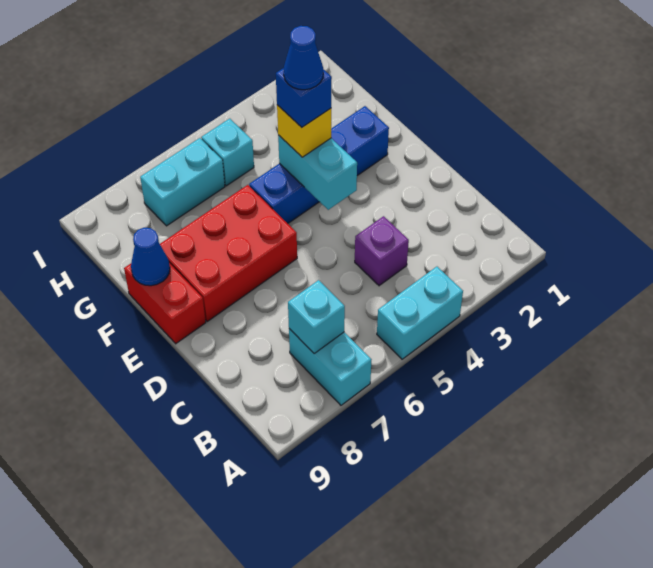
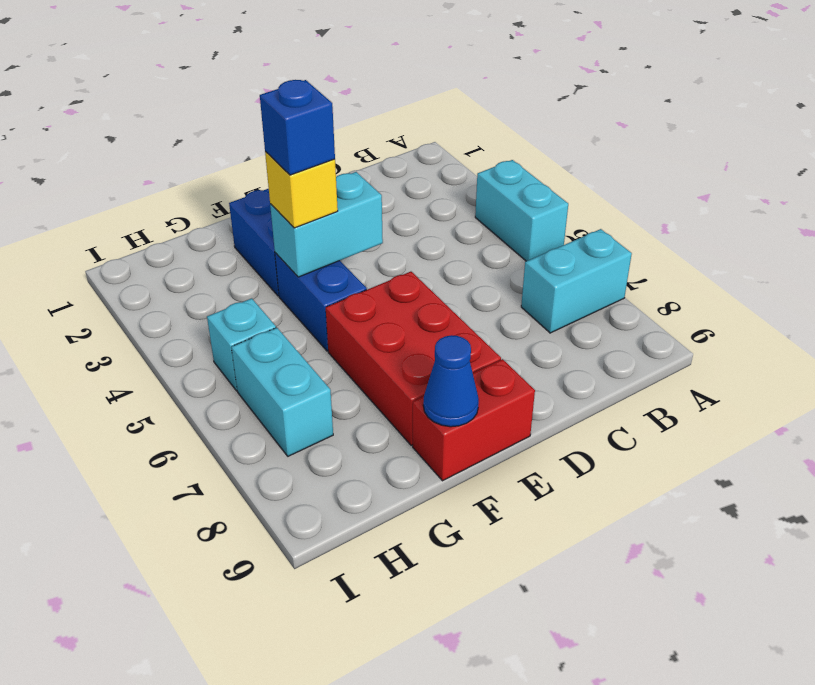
cyan brick B7 level 2 -> none
purple brick C4 level 1 -> none
blue cone F4 level 5 -> none

